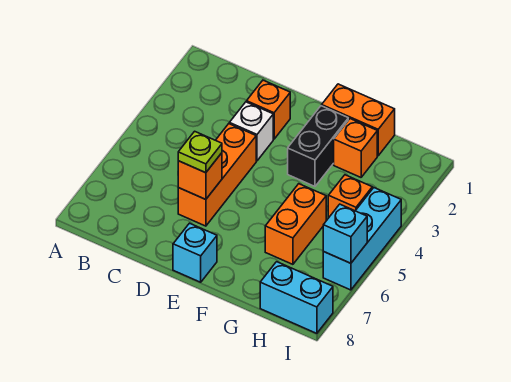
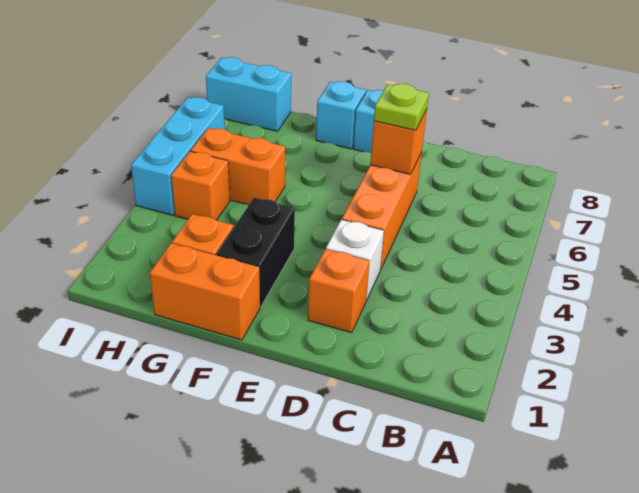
orange brick G5:G6 level 1 -> orange brick G5:H5 level 1
cyan brick I6 level 2 -> cyan brick F8 level 1

